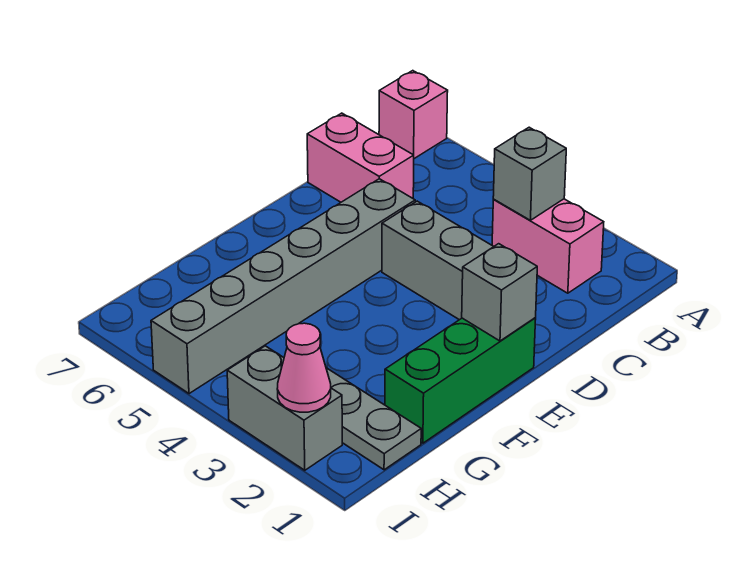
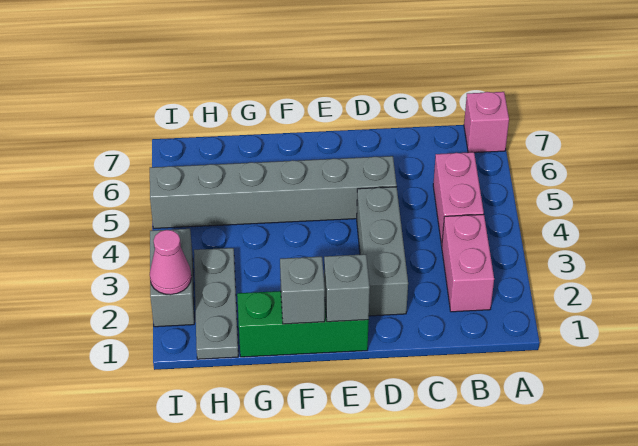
grey brick B3 level 2 -> grey brick F1 level 2
pink brick C6:C7 level 1 -> pink brick B4:B5 level 1

